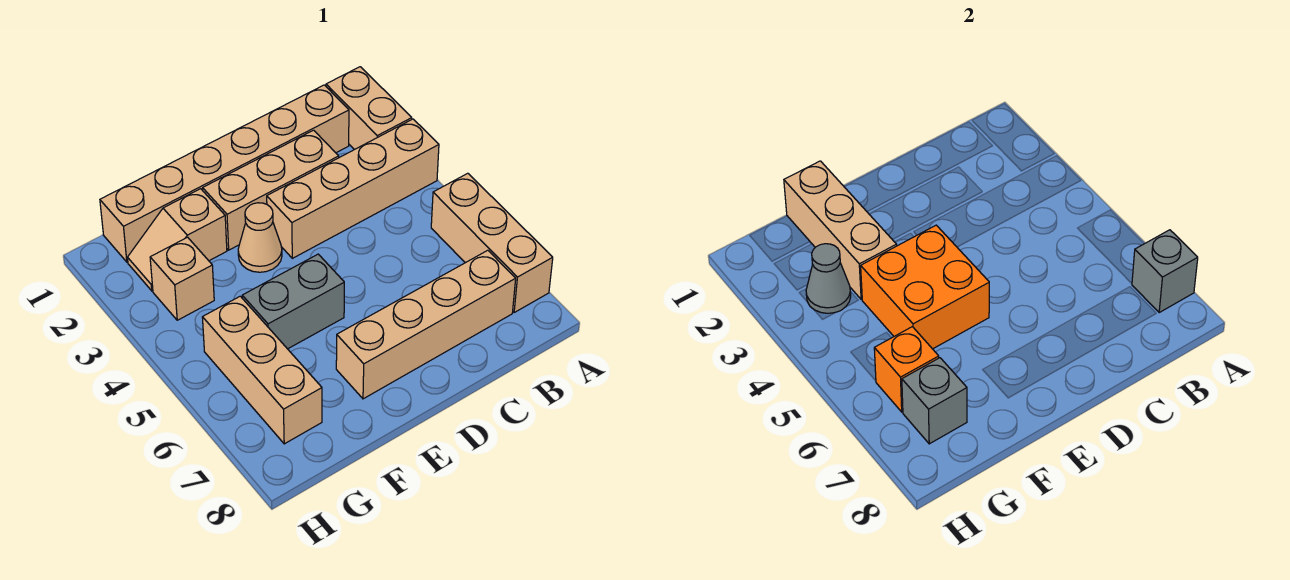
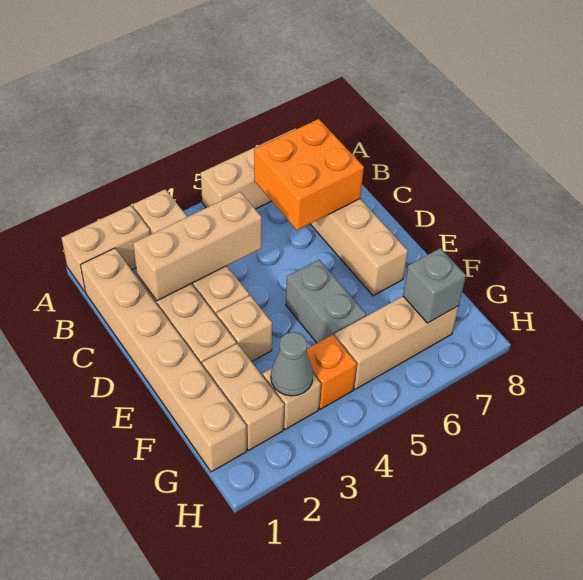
grey brick A7 level 2 -> none
tan cone E3 level 1 -> tan brick E3 level 1
orange brick E4:F5 level 2 -> orange brick B6:C7 level 2
tan brick F1:F3 level 2 -> tan brick C2:C4 level 2
tan slope F2:G2 level 1 top F -> tan brick F2:G2 level 1
orange brick G6 level 2 -> orange brick G4 level 1

